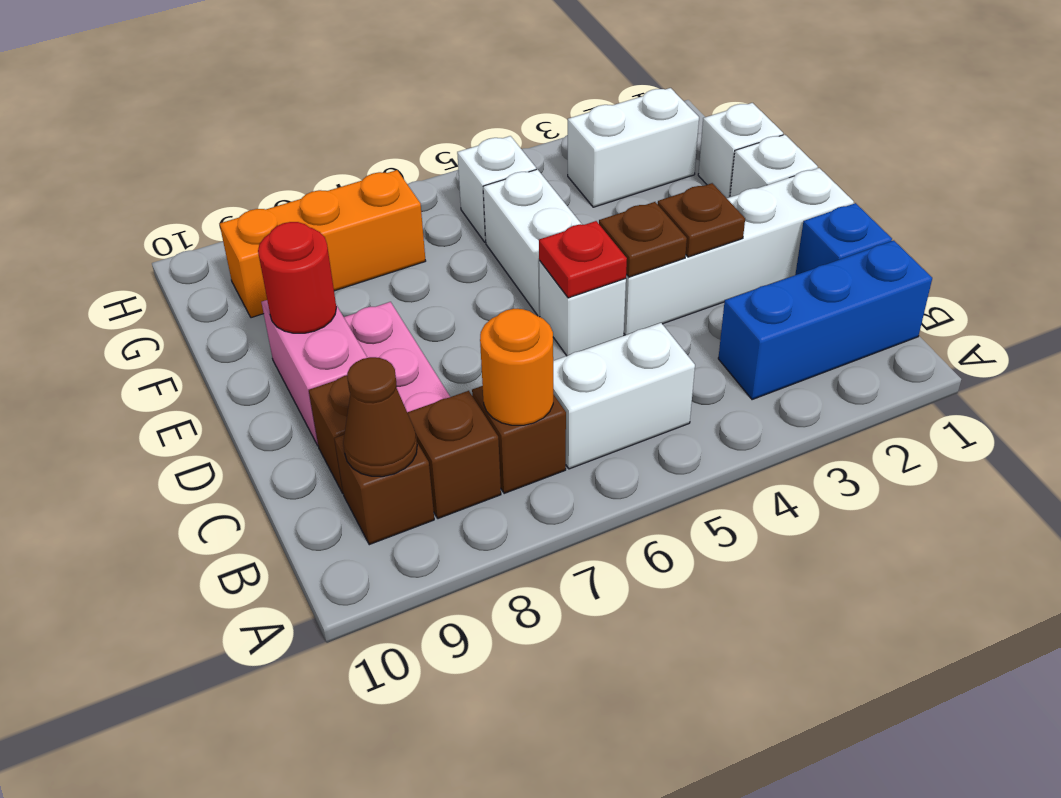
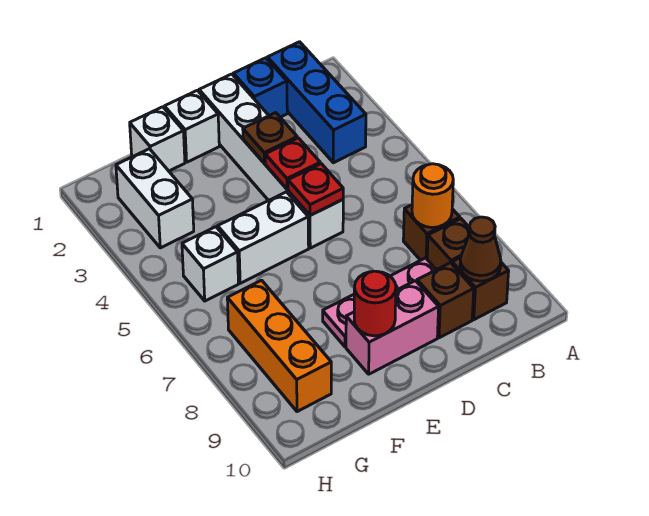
white brick B5:B6 level 1 -> none
brown plate D4 level 2 -> red plate D4 level 2

